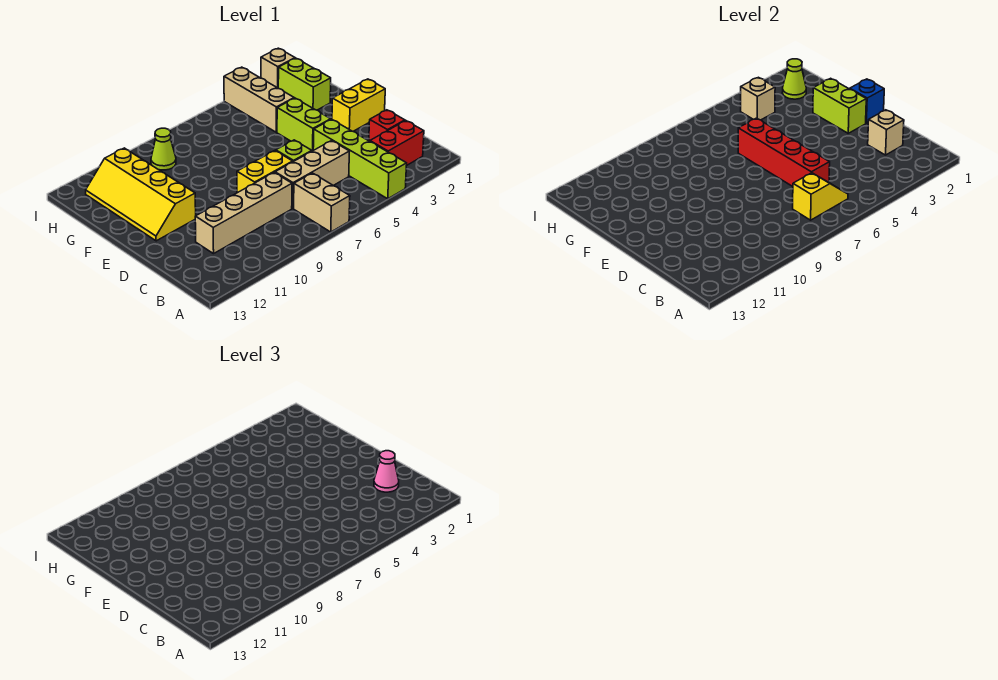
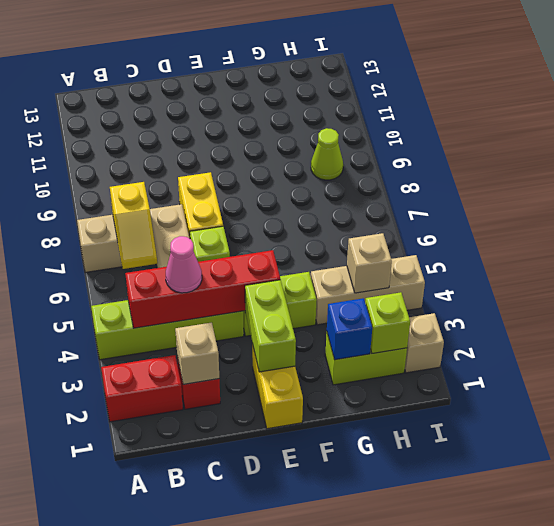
red brick B2:B3 level 1 -> red brick A2:B2 level 1
pink cone C2 level 3 -> pink cone C4 level 3
red brick C6:F6 level 2 -> red brick B4:E4 level 2
tan brick C8:C11 level 1 -> none
blue brick E1 level 2 -> blue brick G2 level 2
lime brick E2:F2 level 2 -> lime brick E2:E3 level 2
yellow slope E11:H12 level 1 top 11 -> none
lime cone H2 level 2 -> lime brick H2 level 2

